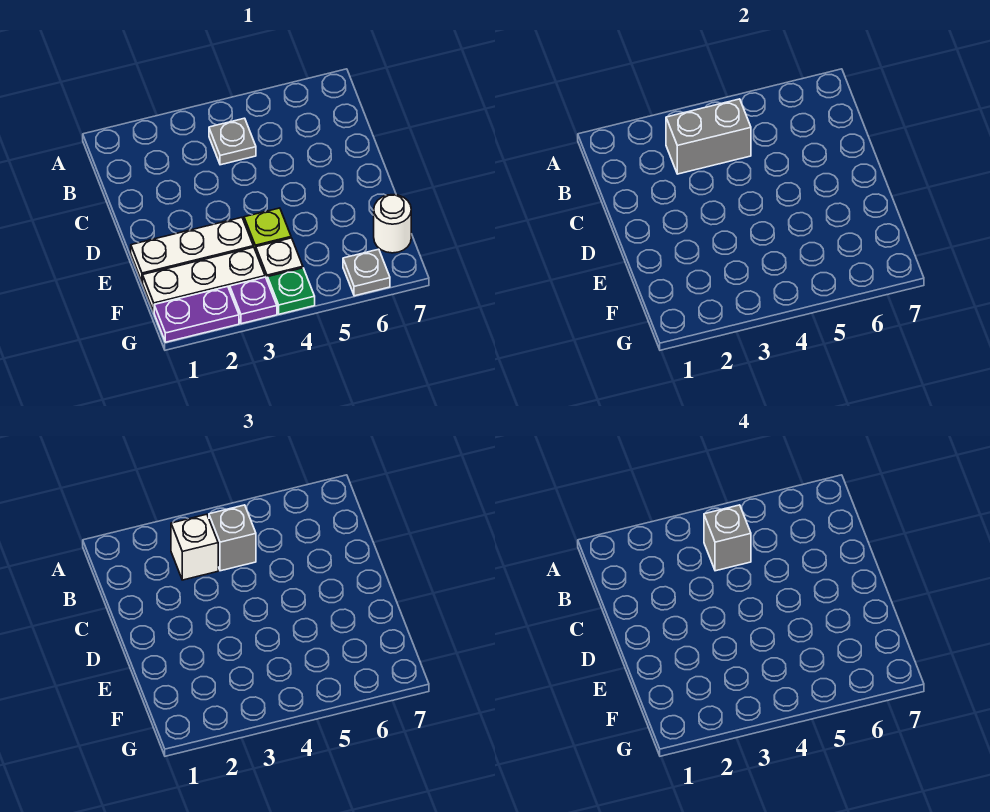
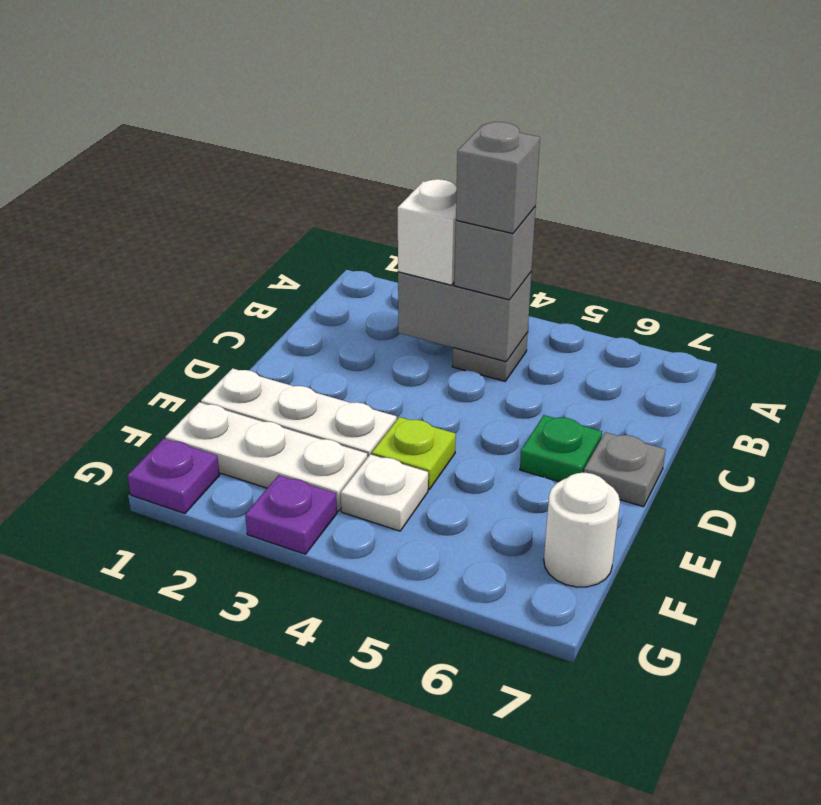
purple plate G1:G2 level 1 -> purple plate G1 level 1
green plate G4 level 1 -> green plate D6 level 1
grey plate G6 level 1 -> grey plate D7 level 1

